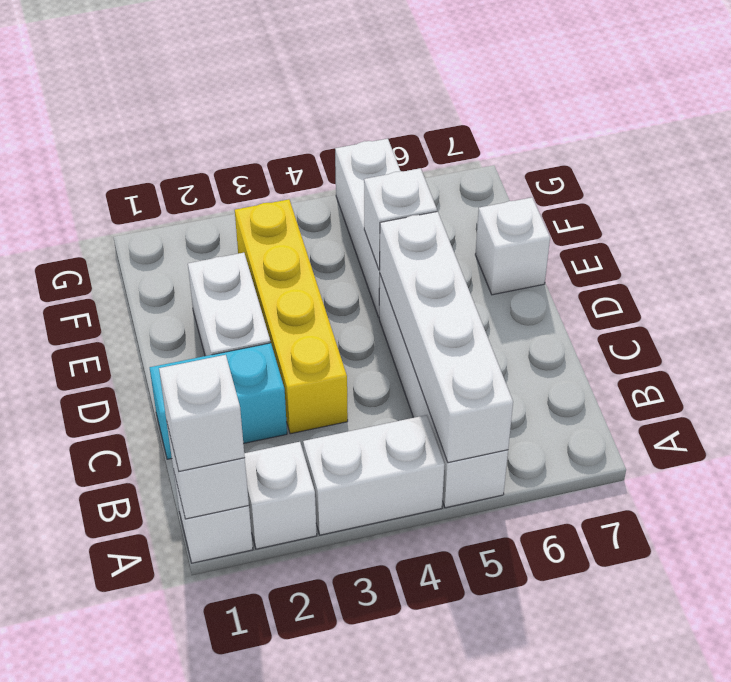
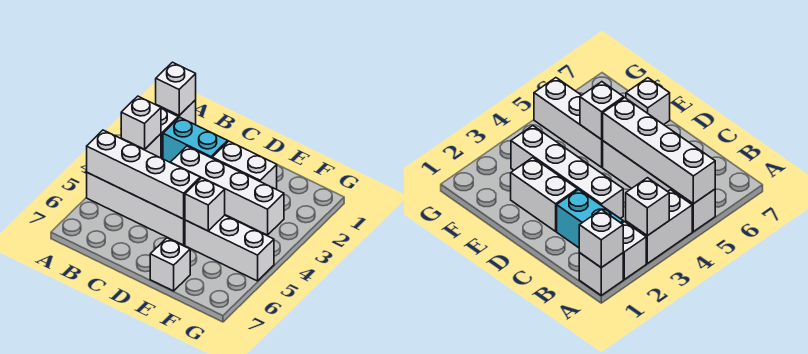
white brick A1 level 3 -> white brick A3 level 2
cyan brick C1:C2 level 1 -> cyan brick B2:C2 level 1
yellow brick C3:F3 level 1 -> white brick C3:F3 level 1

